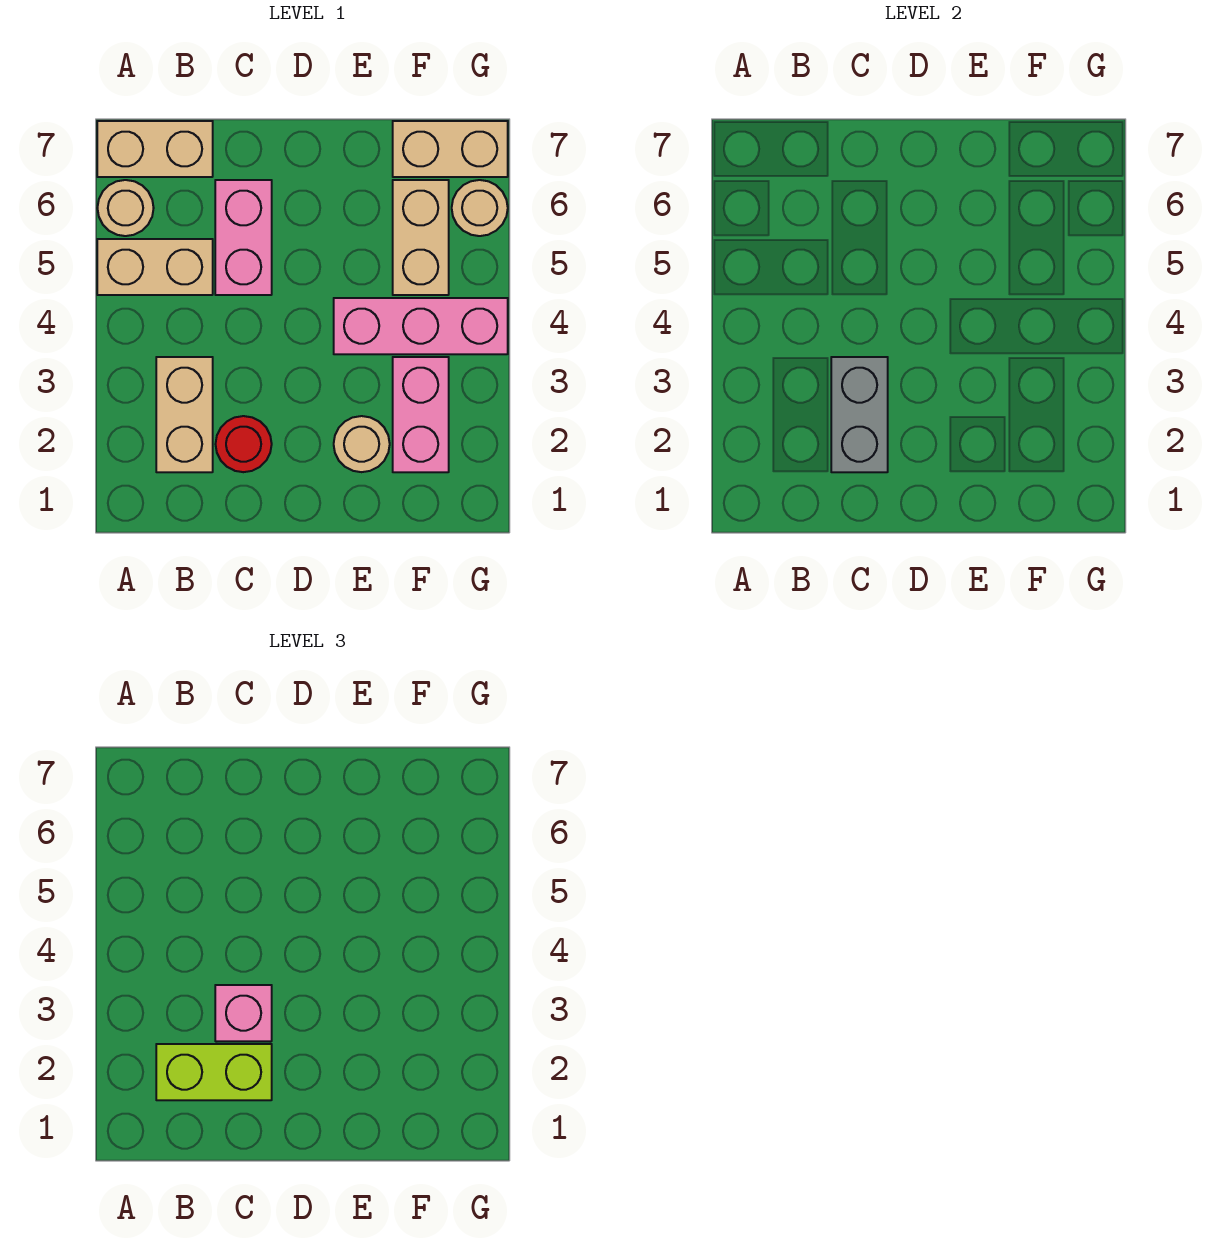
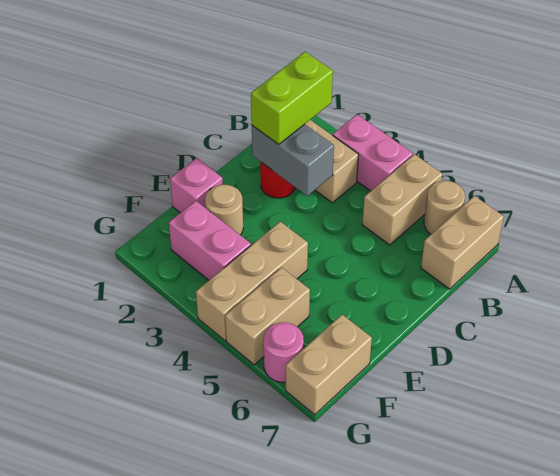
pink brick C3 level 3 -> pink brick E1 level 1
pink brick C5:C6 level 1 -> pink brick A3:A4 level 1
pink brick E4:G4 level 1 -> tan brick E4:G4 level 1
tan brick F5:F6 level 1 -> tan brick F5:G5 level 1
tan round brick G6 level 1 -> pink round brick G6 level 1

